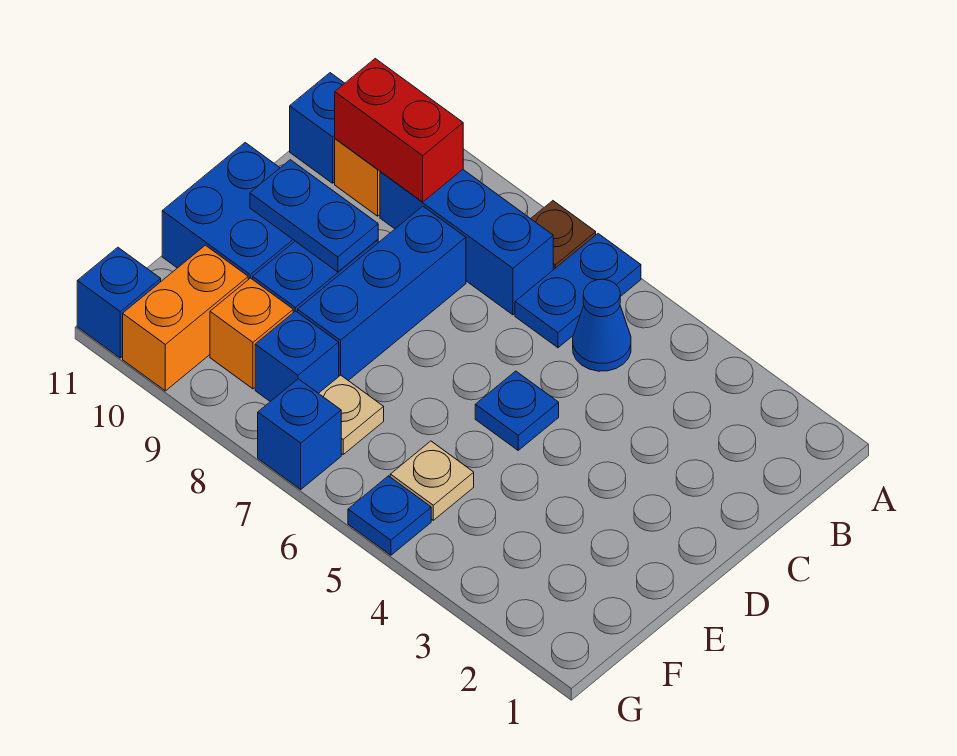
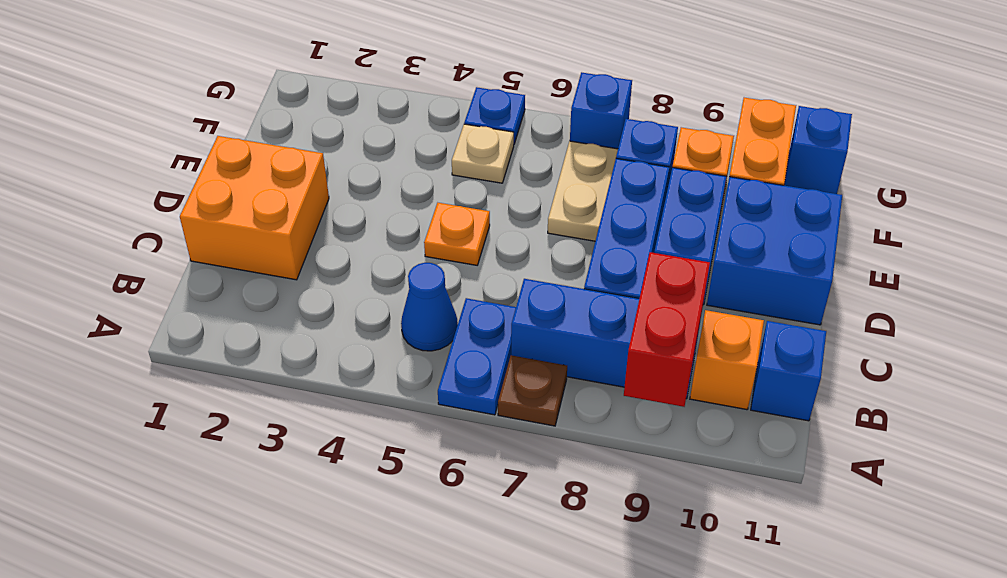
red brick B9:B10 level 2 -> red brick A9:B9 level 2
none -> orange brick C1:D2 level 1
blue plate D5 level 1 -> orange plate D5 level 1
blue plate D9:D10 level 2 -> none
tan plate F7 level 1 -> tan plate E7:F7 level 1

